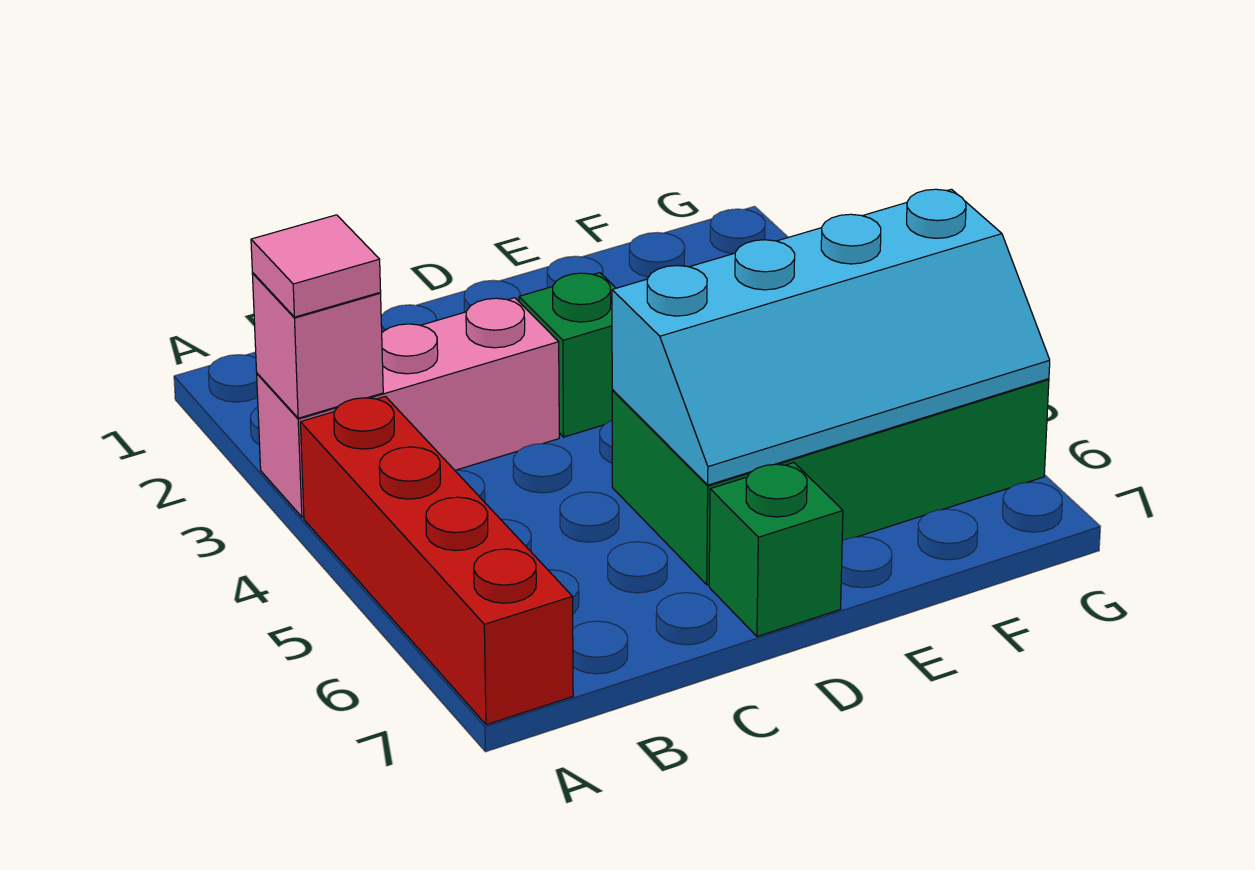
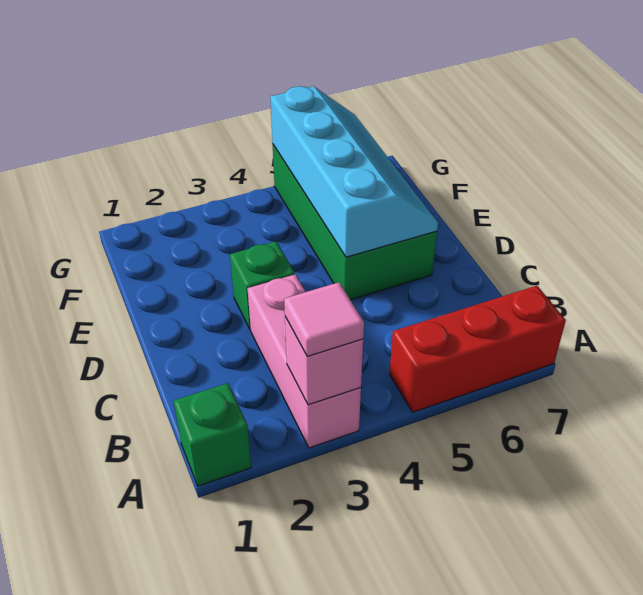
red brick A4:A7 level 1 -> red brick A5:A7 level 1
green brick D7 level 1 -> green brick A1 level 1

